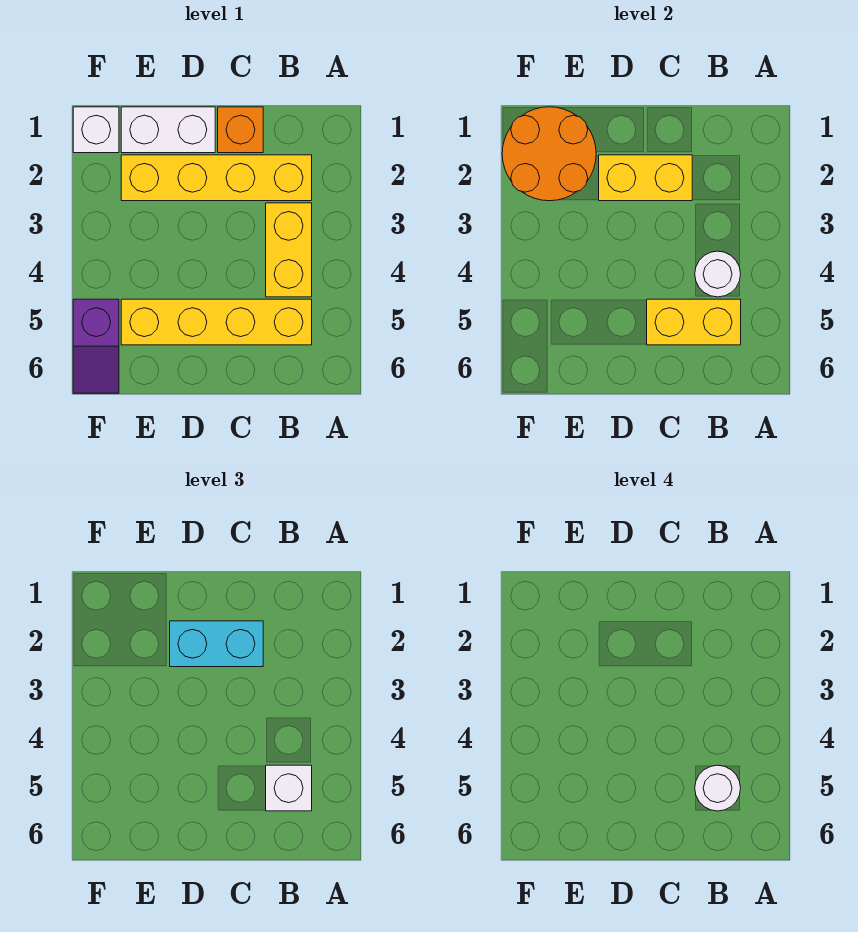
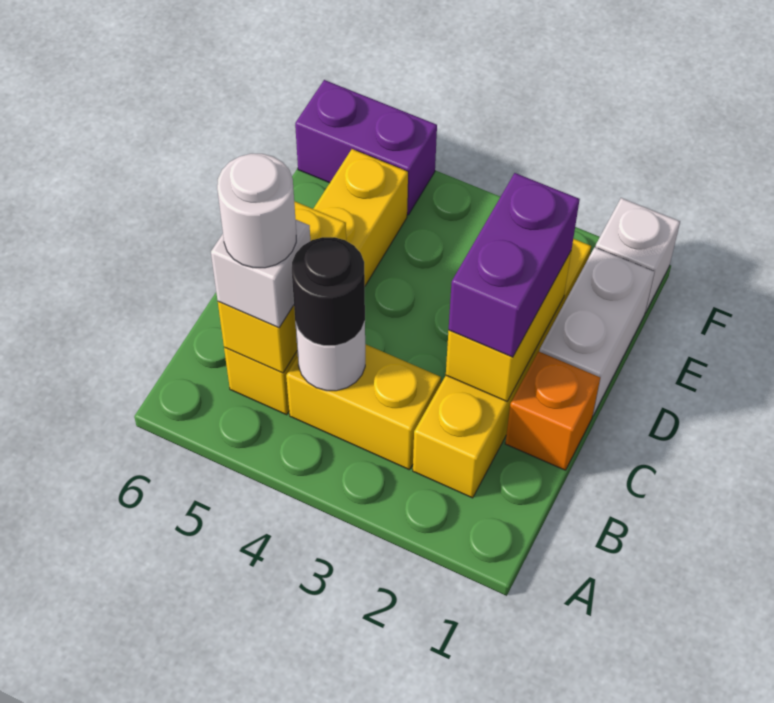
none -> black round brick B4 level 3
cyan brick C2:D2 level 3 -> purple brick C2:D2 level 3
orange round brick E1:F2 level 2 -> none
purple slope F5:F6 level 1 top 5 -> purple brick F5:F6 level 1

